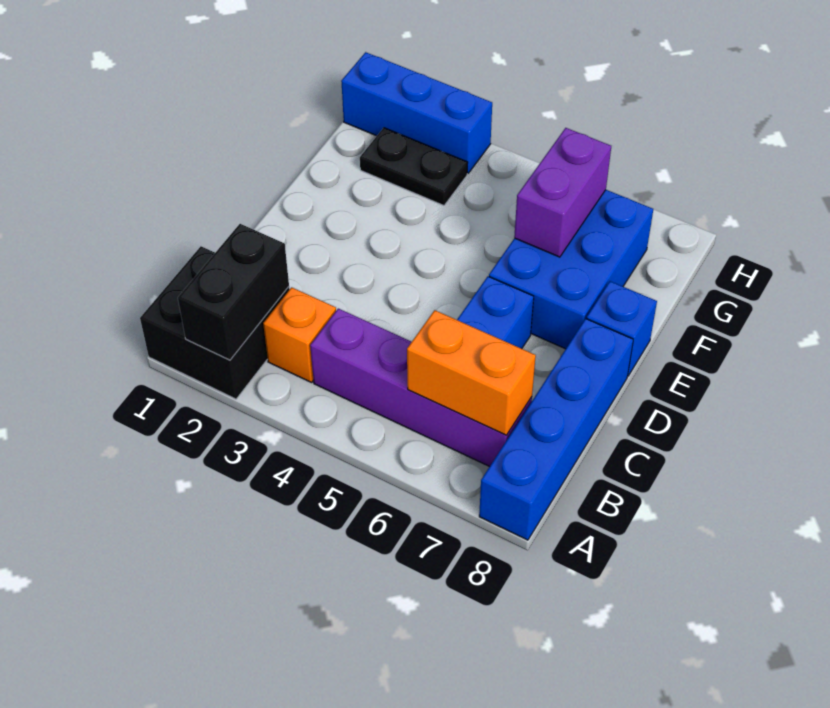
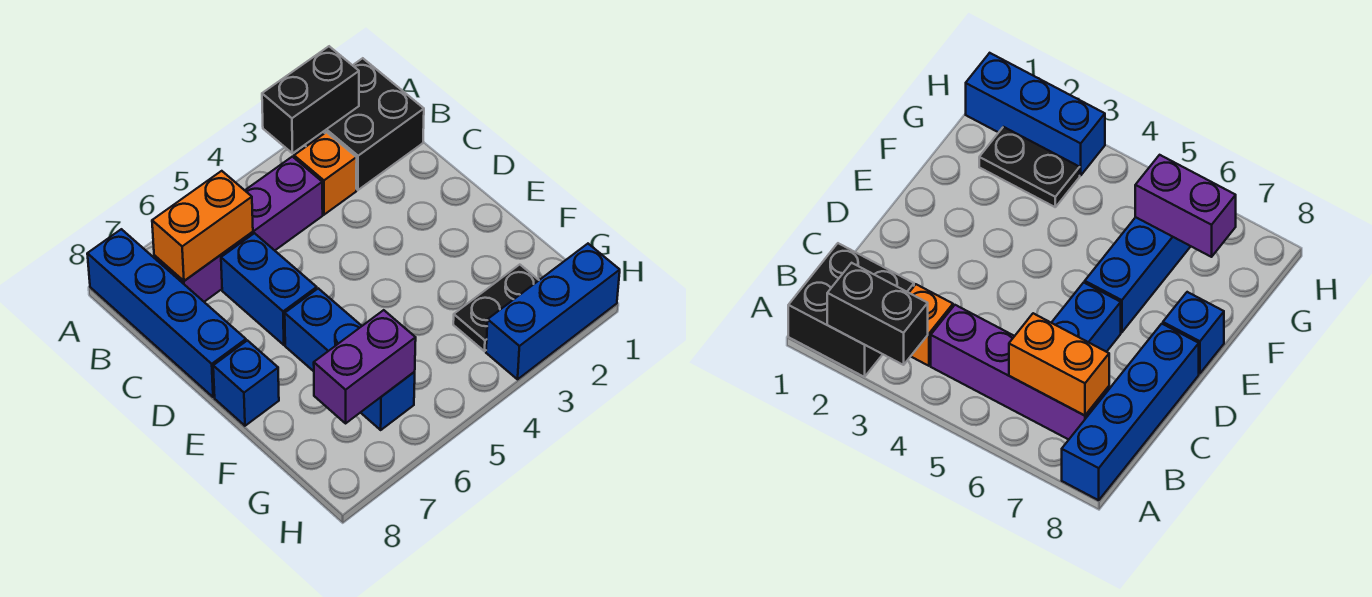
black brick A2:B2 level 2 -> black brick A2:A3 level 2
blue brick E6:G7 level 1 -> blue brick E6:G6 level 1
purple brick F6:G6 level 2 -> purple brick G6:G7 level 2

